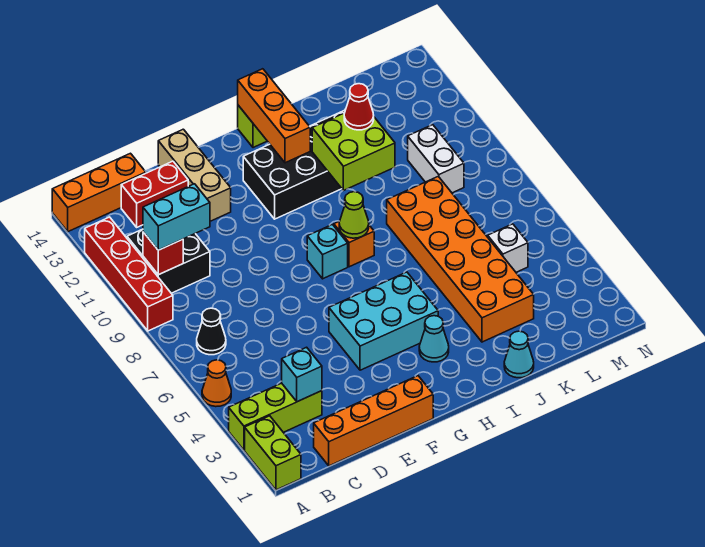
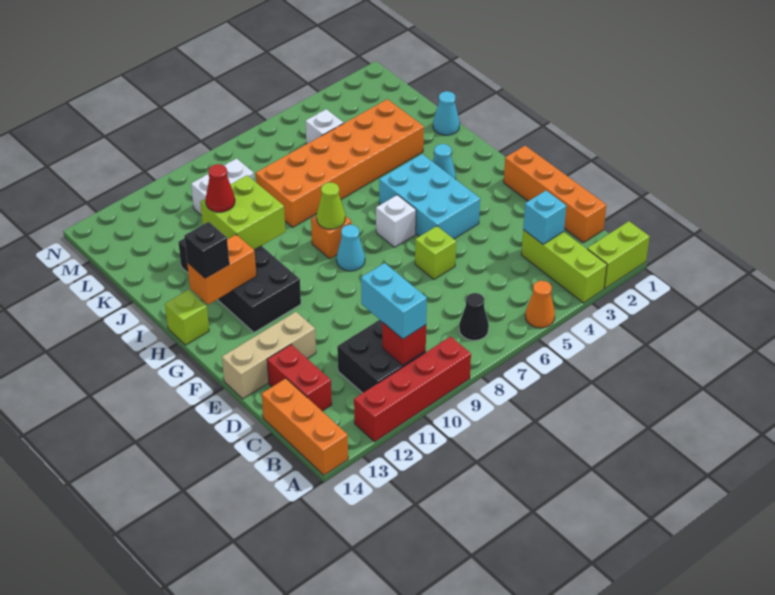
none -> lime brick E6 level 1
none -> white brick G6 level 1
cyan brick G8 level 1 -> cyan cone G8 level 1
orange brick H12:H14 level 2 -> orange brick H12:H13 level 2
none -> black brick H13 level 3

